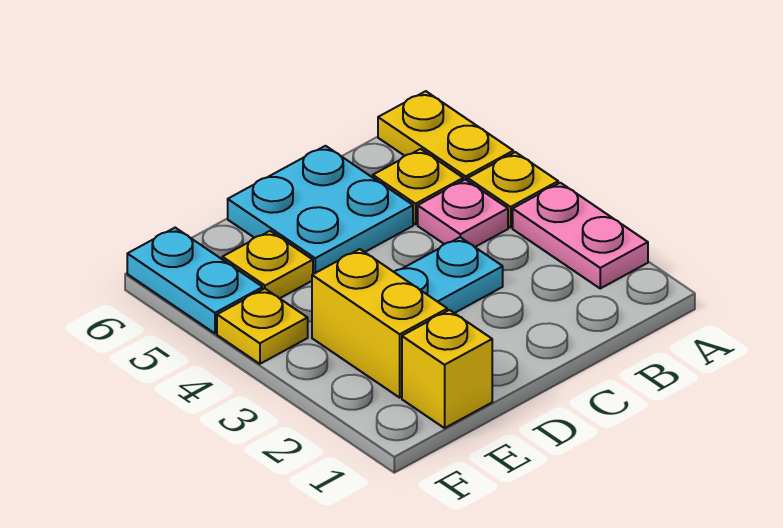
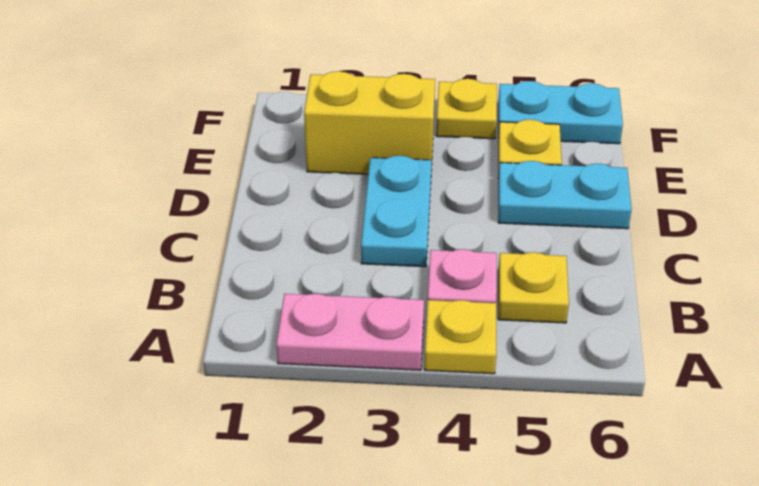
yellow plate A5:A6 level 1 -> none
cyan plate C5:D6 level 1 -> cyan plate D5:D6 level 1
yellow brick E1 level 1 -> none

